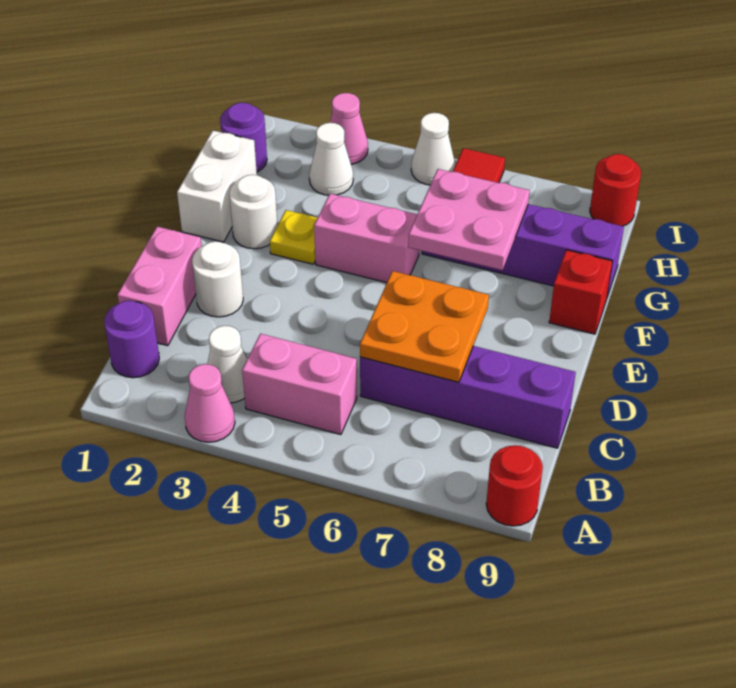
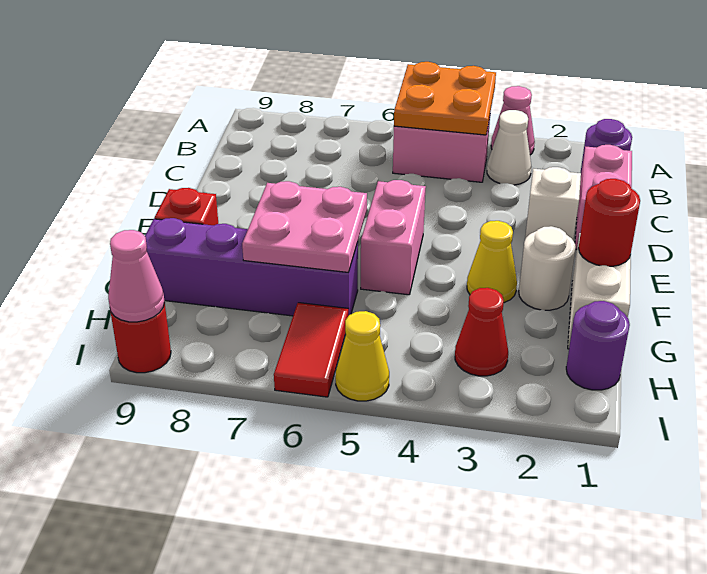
red round brick A9 level 1 -> red round brick F1 level 2
purple brick C6:C9 level 1 -> none
orange plate C6:D7 level 2 -> orange plate A4:B5 level 2
white round brick D2 level 1 -> white brick D2 level 1
yellow plate F3 level 1 -> yellow cone F3 level 1
pink brick F4:F5 level 1 -> pink brick E5:F5 level 1
white cone H3 level 1 -> red cone H3 level 1
pink cone I3 level 1 -> pink cone I9 level 2
white cone I5 level 1 -> yellow cone I5 level 1

